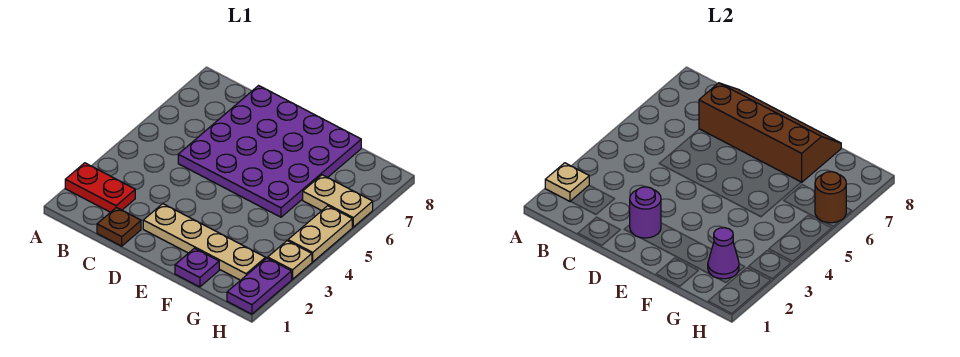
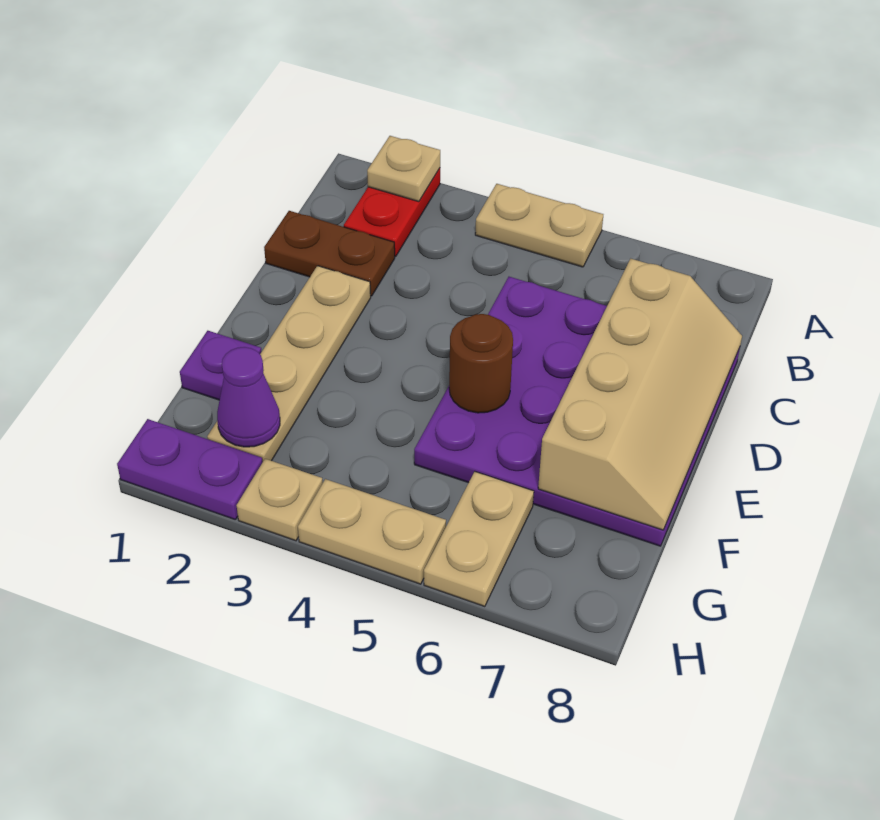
none -> tan plate A4:A5 level 1
brown plate C1 level 1 -> brown plate C1:C2 level 1
brown slope C7:F8 level 2 top 7 -> tan slope C7:F8 level 2 top 7
purple round brick D2 level 2 -> none
brown round brick H6 level 2 -> brown round brick E5 level 2

